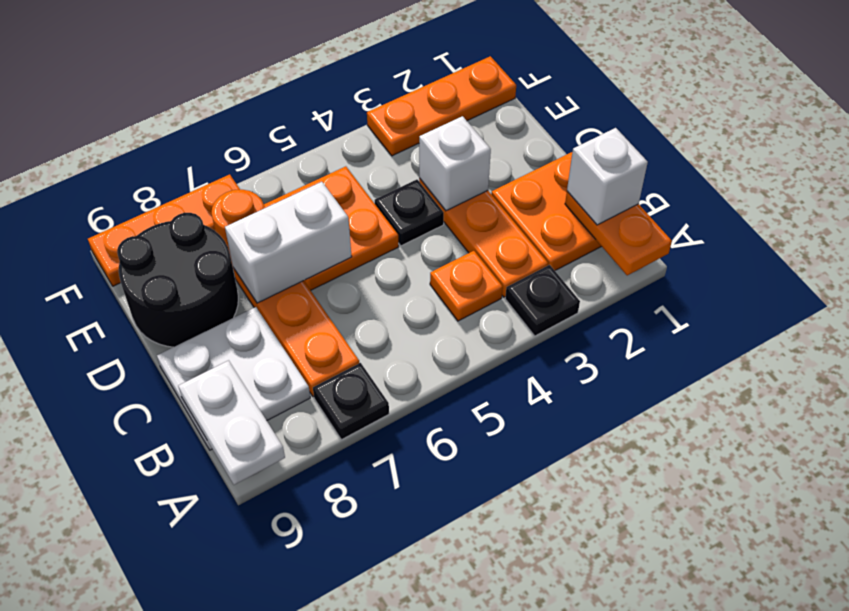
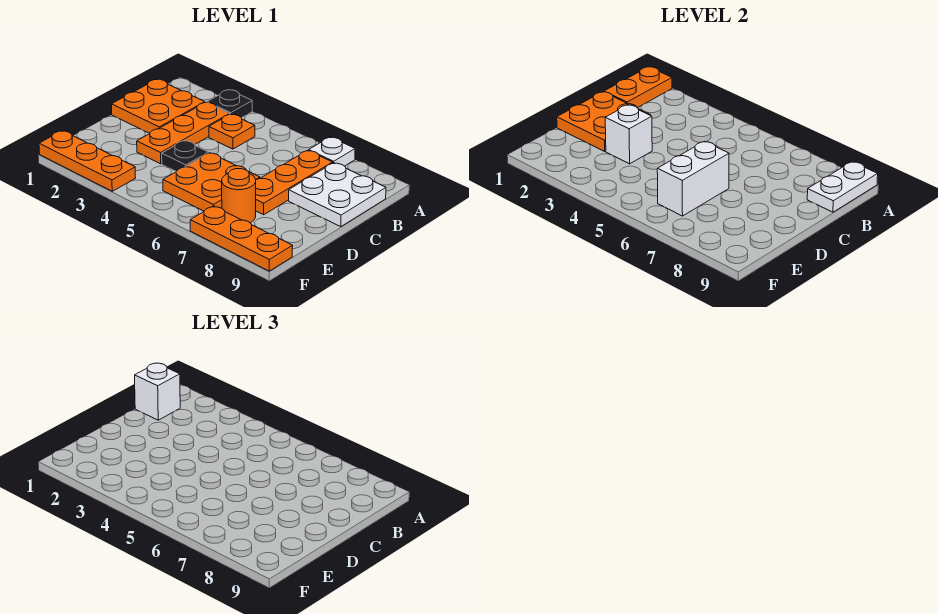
black plate A7 level 1 -> white plate A7 level 1
none -> orange plate C1:D2 level 2
white brick D6:D7 level 2 -> white brick D6:E6 level 2
black round brick D8:E9 level 1 -> none

